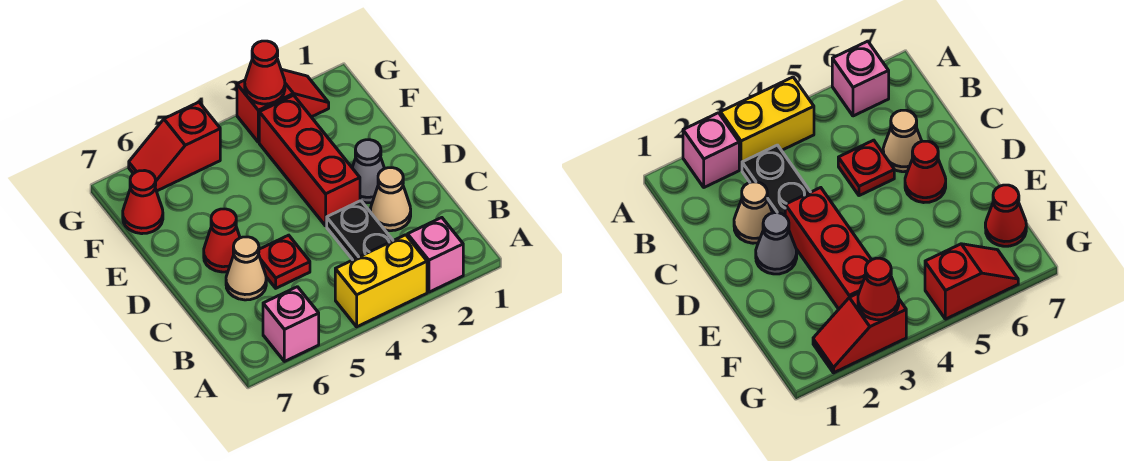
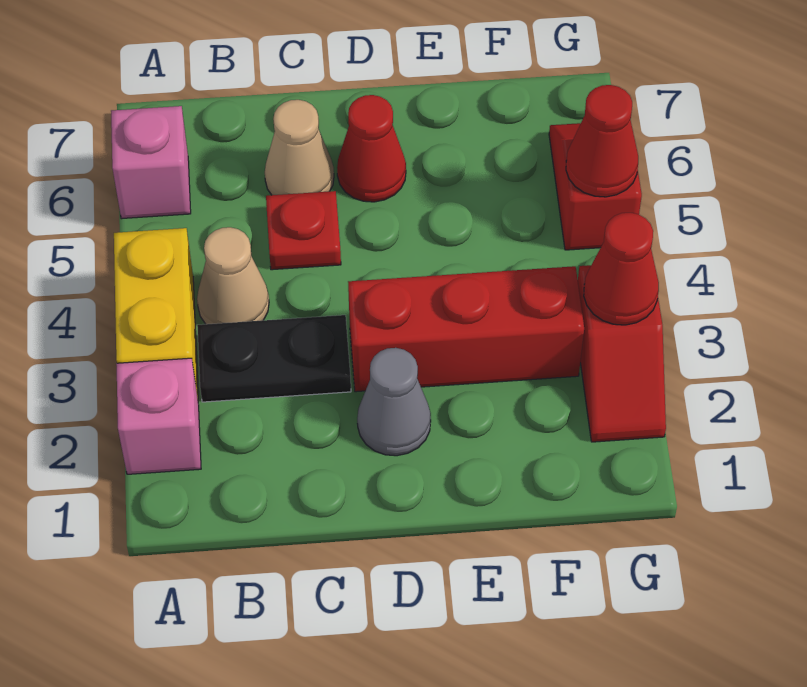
tan cone C2 level 1 -> tan cone B4 level 1
red cone F7 level 1 -> red cone G5 level 2

